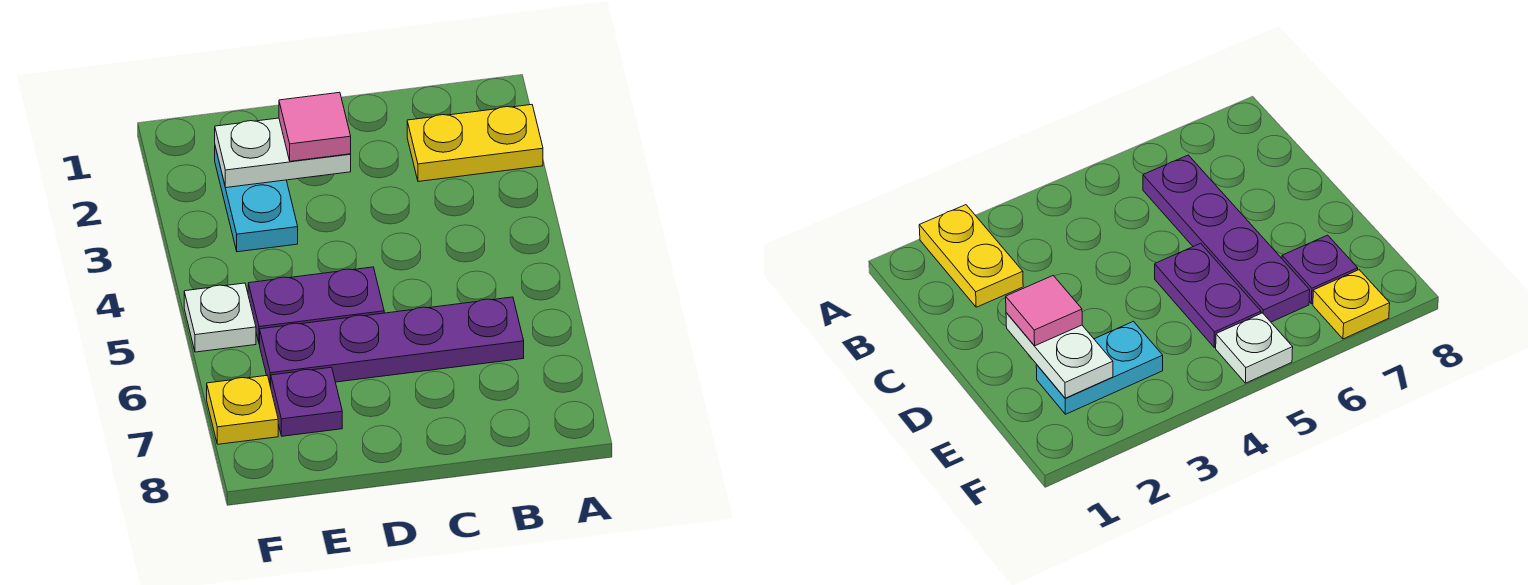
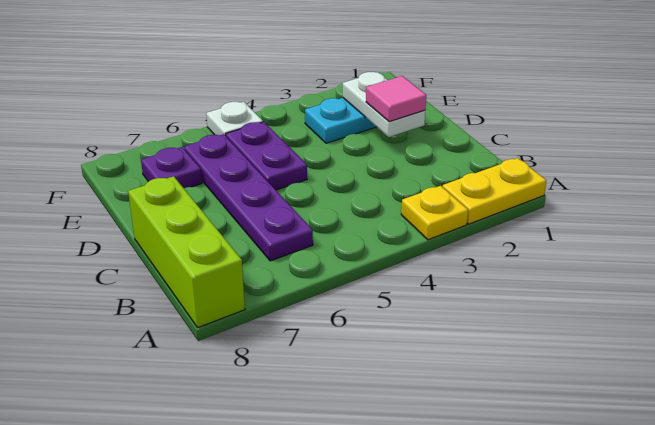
yellow plate A2:B2 level 1 -> yellow plate A1:A2 level 1
none -> lime brick A8:C8 level 1
yellow plate F7 level 1 -> yellow plate A3 level 1

